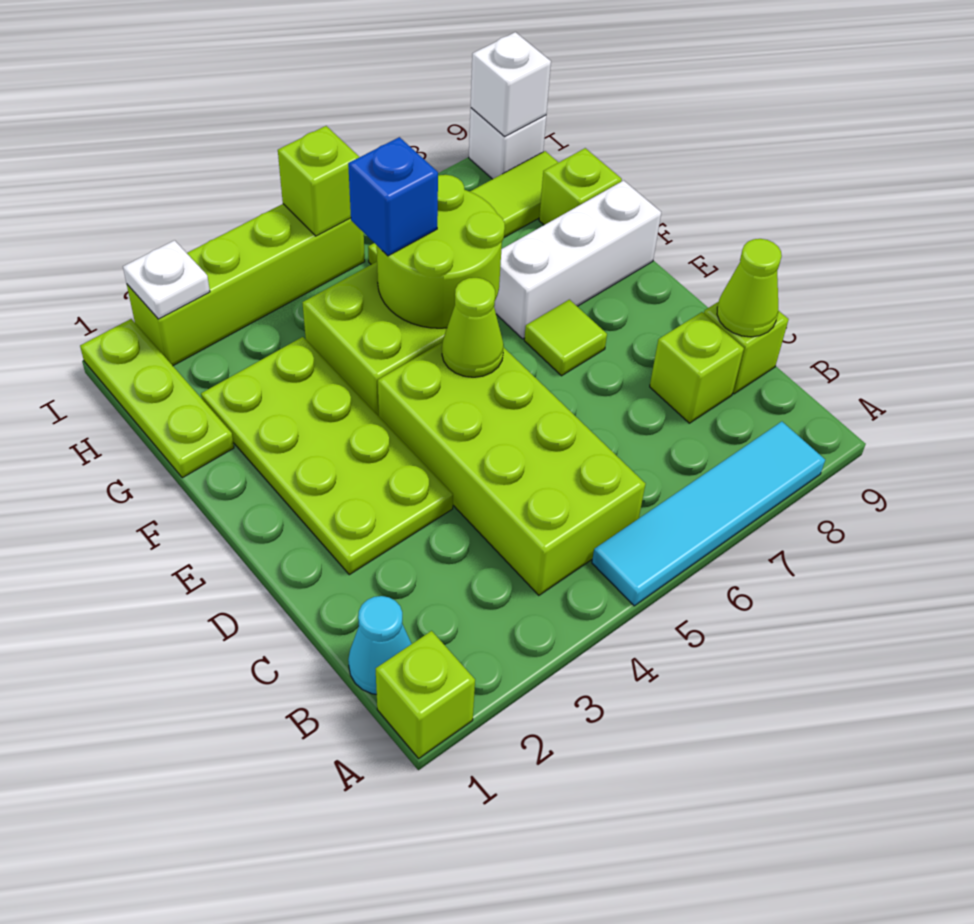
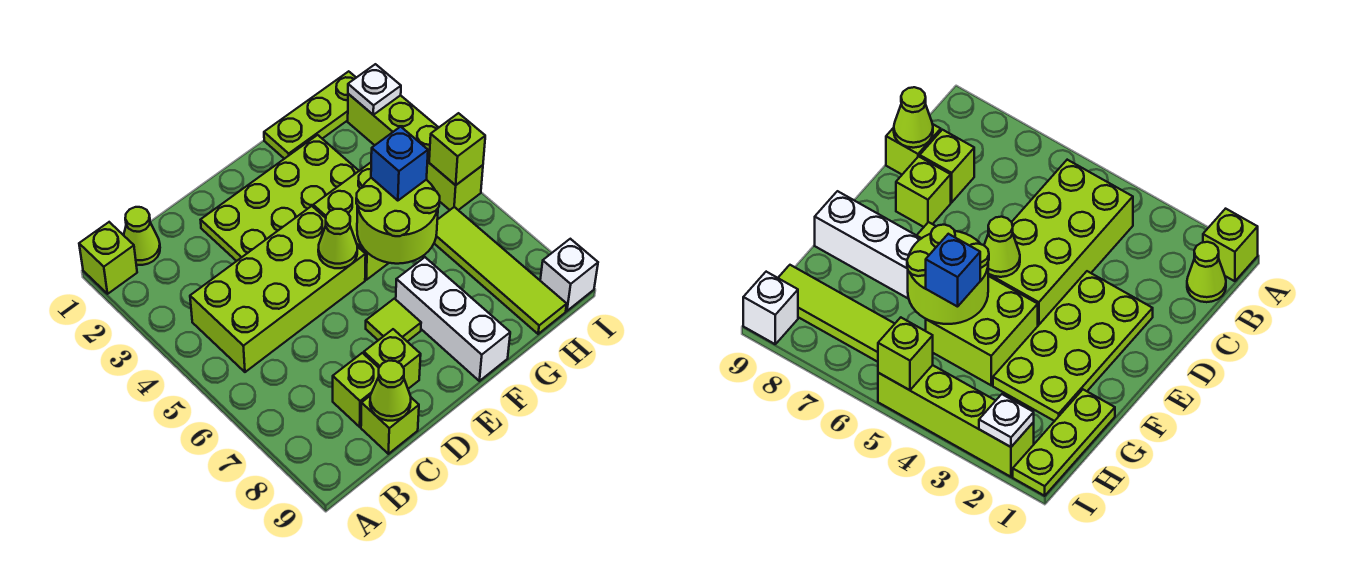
cyan tile A5:A8 level 1 -> none
cyan cone B1 level 1 -> lime cone B1 level 1
lime brick G9 level 1 -> lime brick D8 level 1
white brick I9 level 2 -> none

